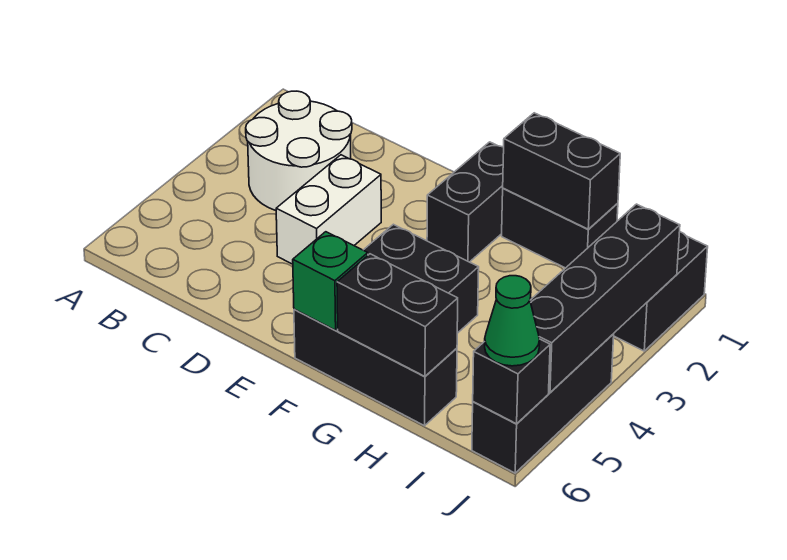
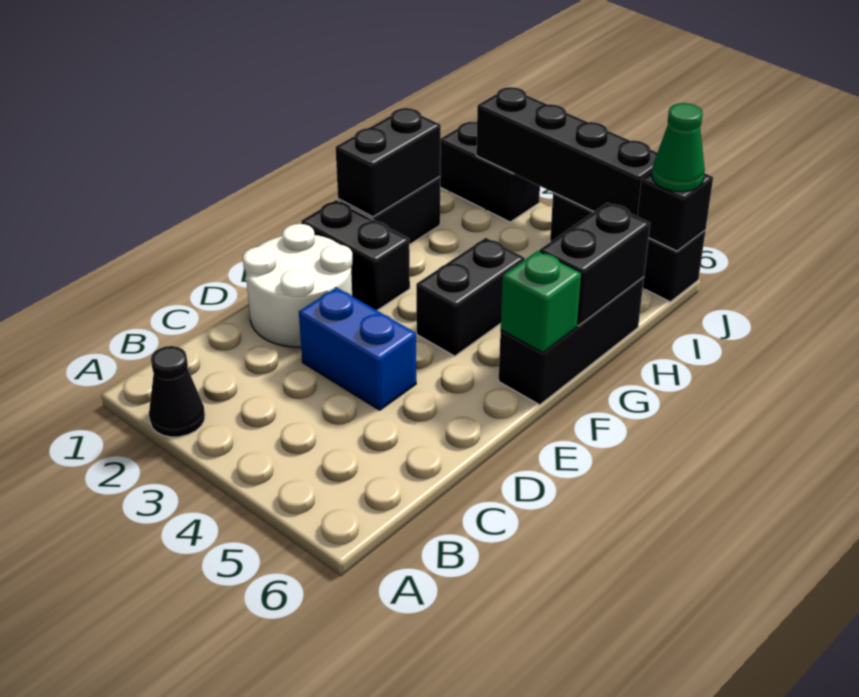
none -> black cone A2 level 1
white round brick B2:C3 level 1 -> white round brick D1:E2 level 1
white brick D3:D4 level 1 -> blue brick D3:D4 level 1

